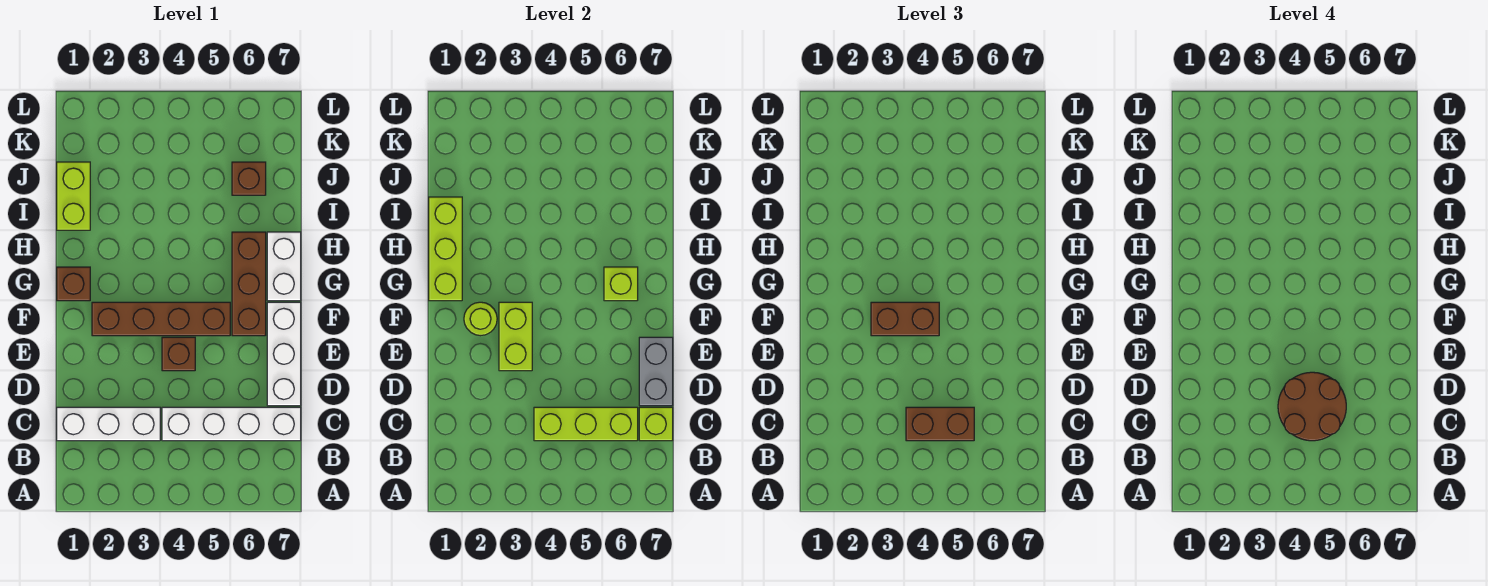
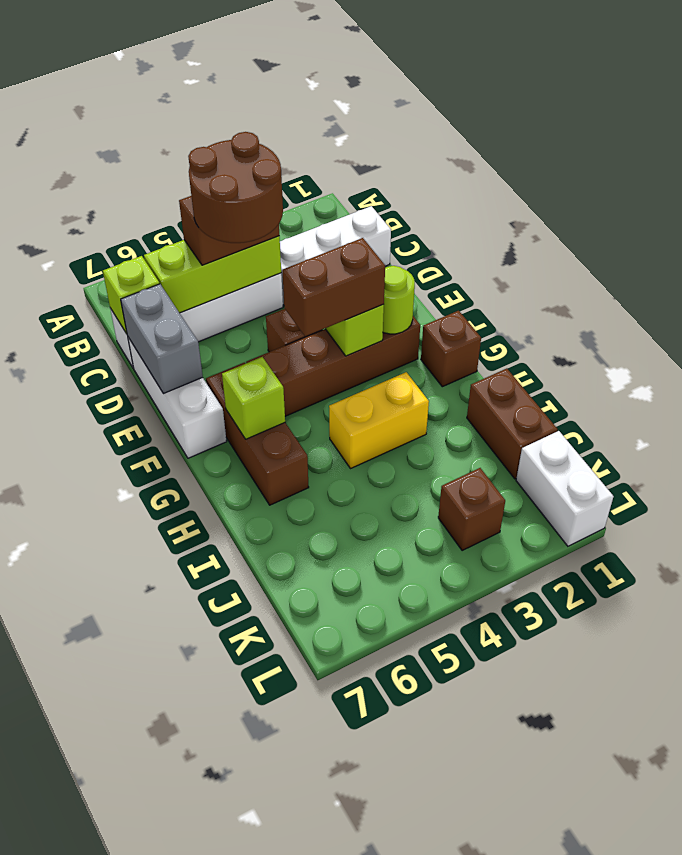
lime brick G1:I1 level 2 -> none
white brick G7:H7 level 1 -> white brick K1:L1 level 1
none -> yellow brick H3:H4 level 1
lime brick I1:J1 level 1 -> brown brick I1:J1 level 1
brown brick J6 level 1 -> brown brick K3 level 1

